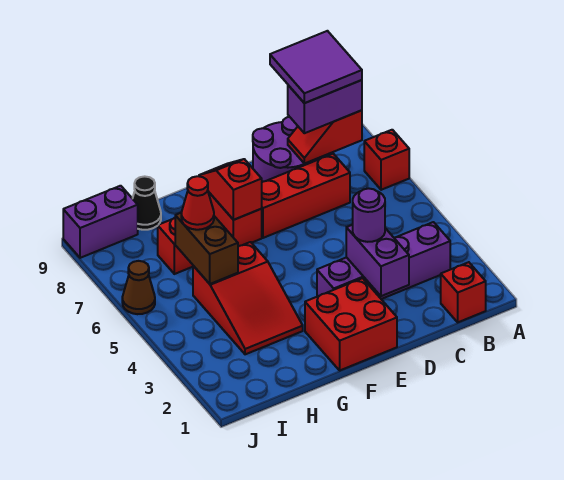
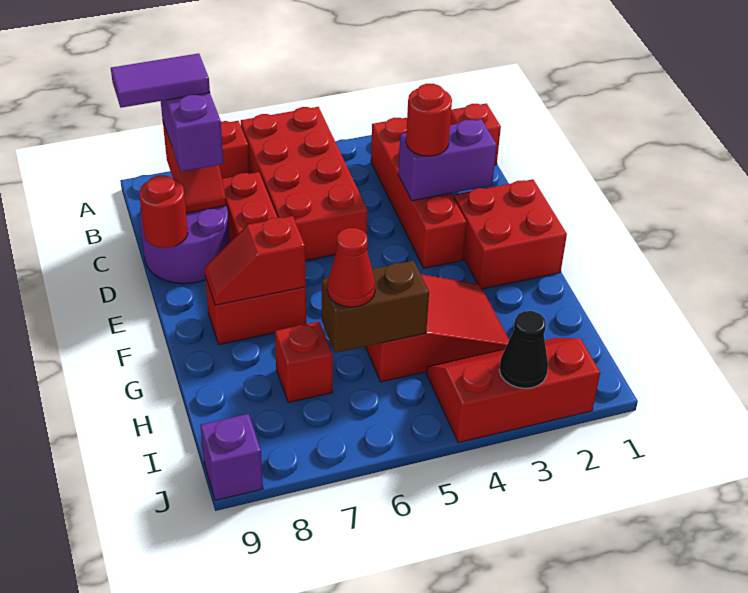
none -> red brick A5:D6 level 1
purple brick B3:E3 level 1 -> red brick B3:E3 level 1
purple tile B8:C9 level 4 -> purple tile B8:B9 level 4
purple round brick D3 level 3 -> red round brick D3 level 3
none -> red round brick D9 level 2
black cone H9 level 1 -> black cone J3 level 2
none -> red slope I2:J4 level 1 top J
purple brick I9:J9 level 1 -> purple brick J9 level 1
brown cone J6 level 1 -> none

